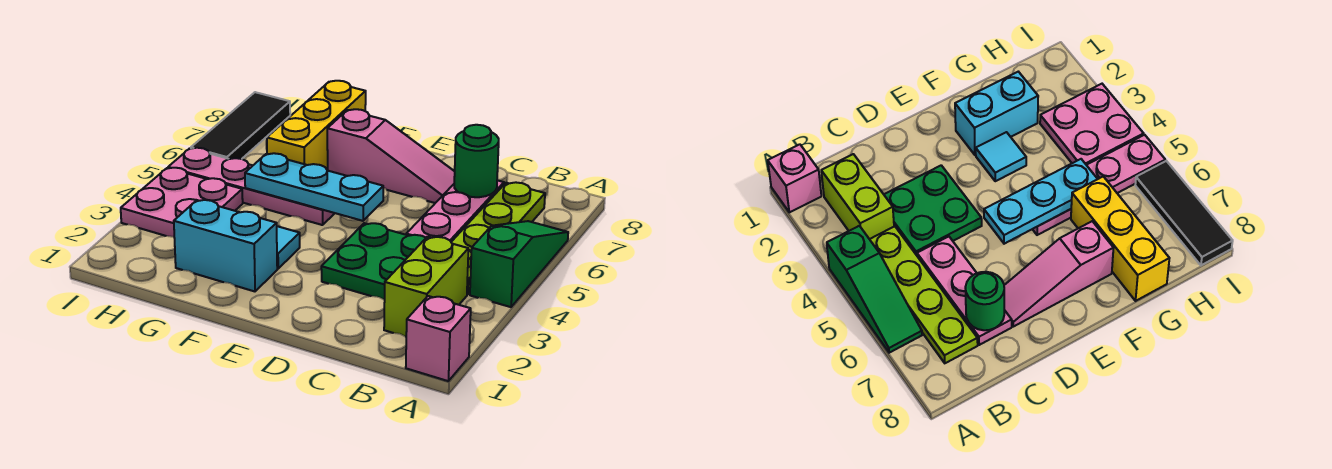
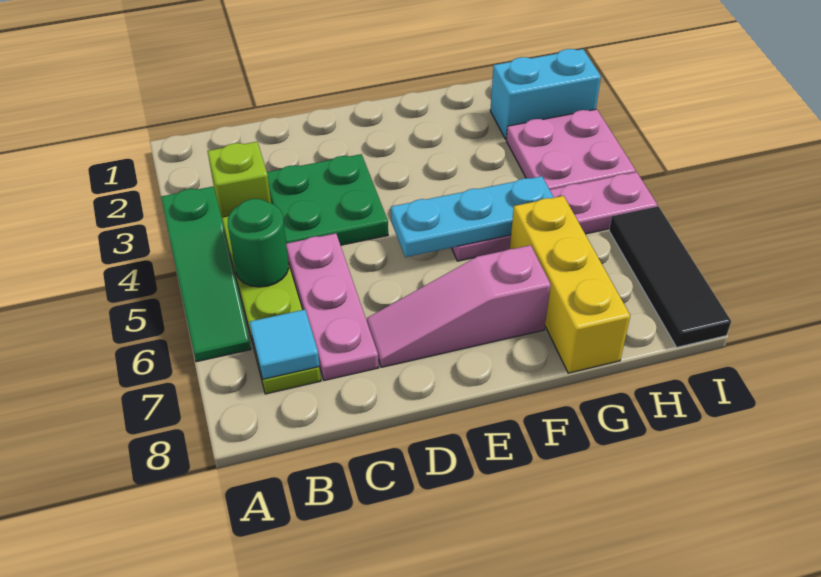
pink brick A1 level 1 -> none
lime brick B2:B3 level 1 -> lime brick B3 level 1
green round brick C7 level 2 -> green round brick B5 level 2
cyan brick F2:G2 level 1 -> cyan brick H2:I2 level 1
cyan tile F3 level 1 -> cyan tile B7 level 2

